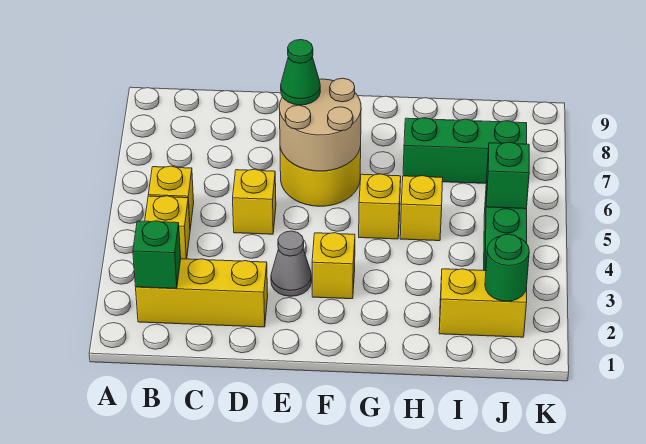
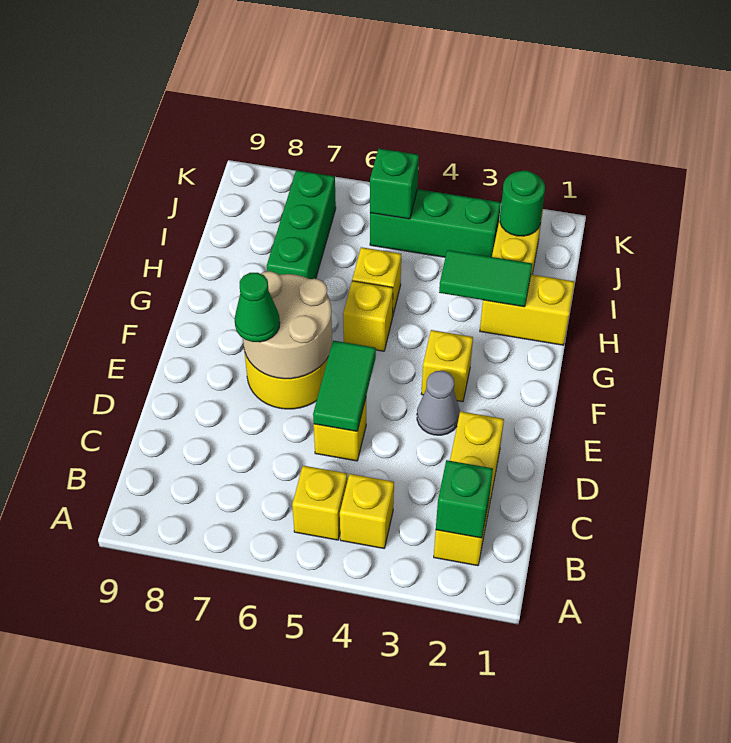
none -> green tile D5:E5 level 2
none -> yellow brick H1:H2 level 1
none -> green tile H2:H3 level 2

